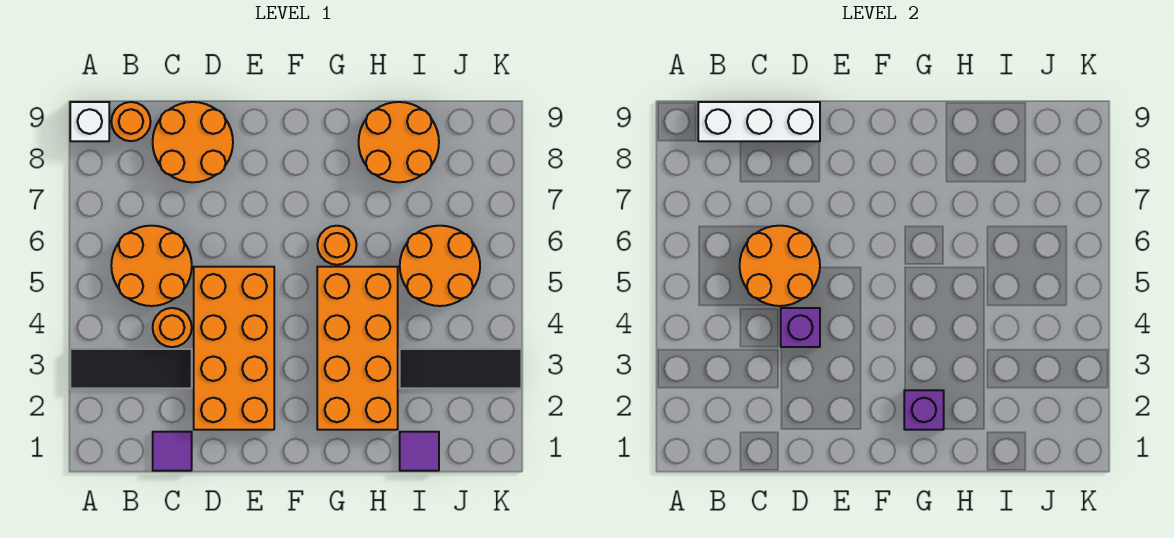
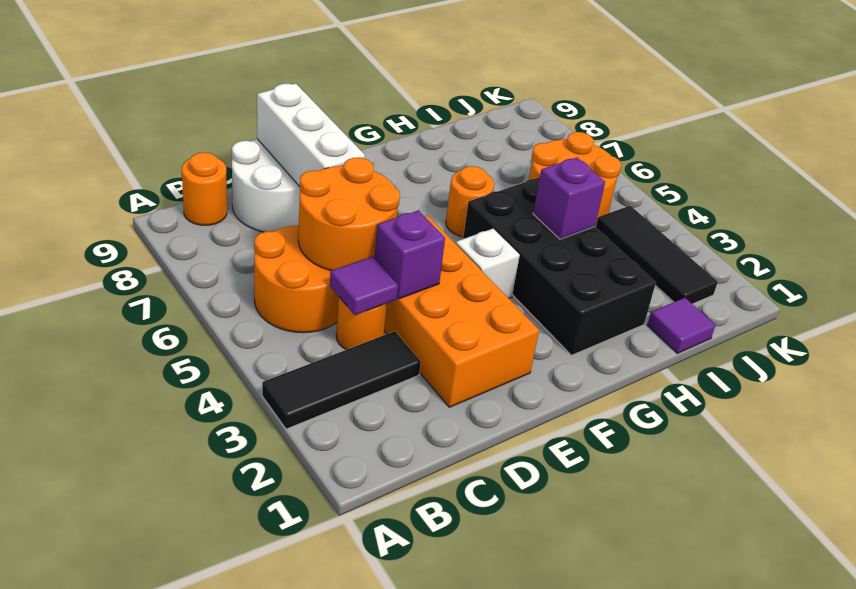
white brick A9 level 1 -> white brick F4 level 1
white brick B9:D9 level 2 -> white brick D7:D9 level 2
purple tile C1 level 1 -> purple tile C4 level 2
orange round brick C8:D9 level 1 -> white round brick C8:D9 level 1
orange brick G2:H5 level 1 -> black brick G2:H5 level 1
purple brick G2 level 2 -> purple brick H4 level 2
orange round brick H8:I9 level 1 -> none
black tile I3:K3 level 1 -> black tile J2:J4 level 1

